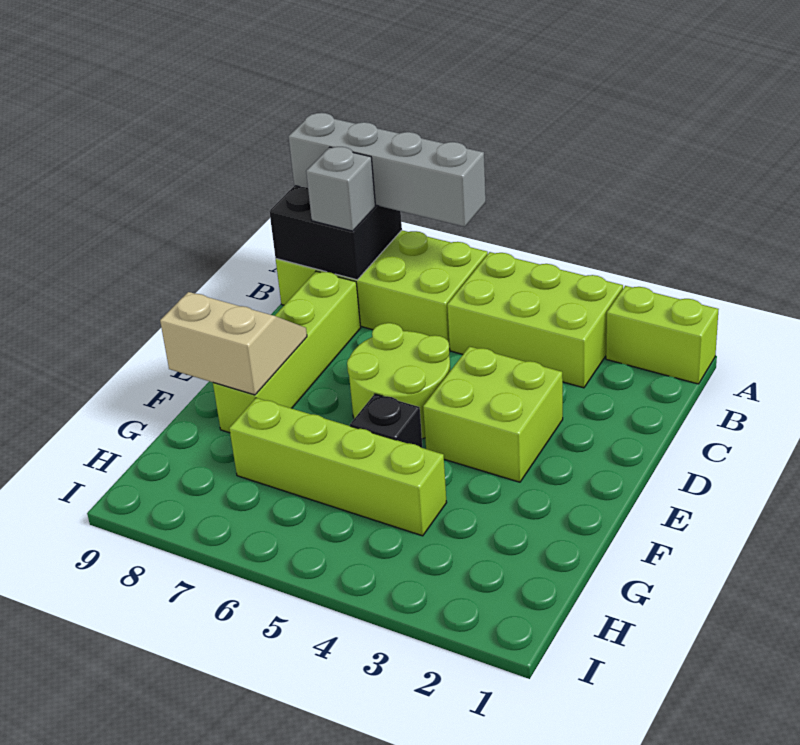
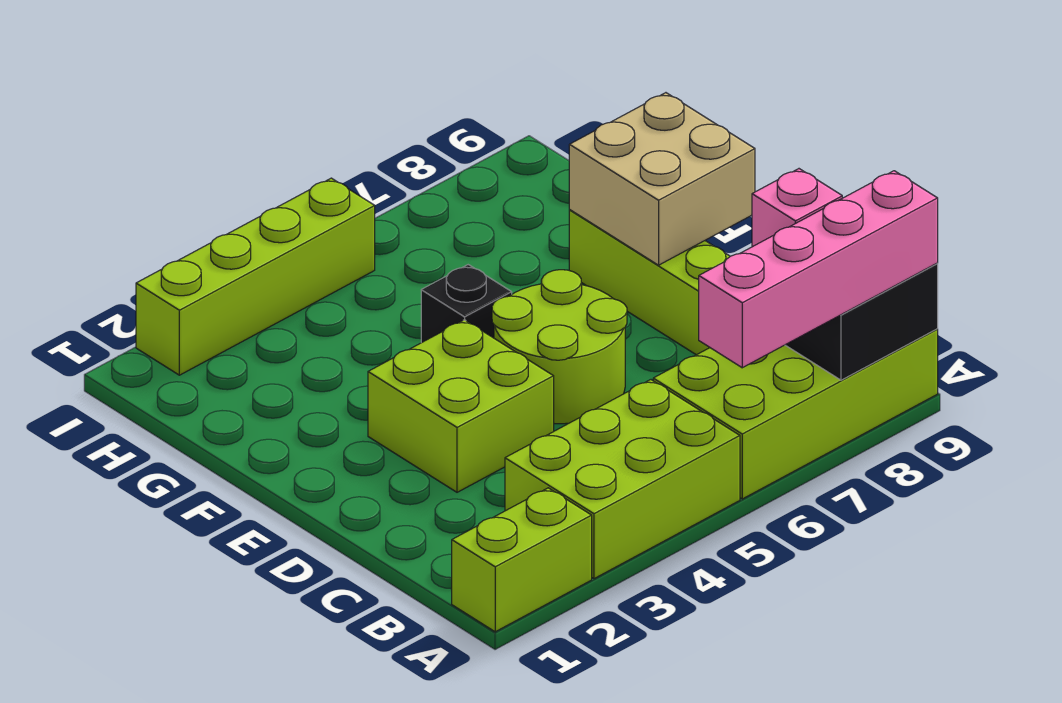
grey brick A6:A9 level 3 -> pink brick A6:A9 level 3
grey brick B8 level 3 -> pink brick B8 level 3
tan slope E8:F9 level 2 top F -> tan brick E8:F9 level 2
lime brick G4:G7 level 1 -> lime brick I2:I5 level 1

